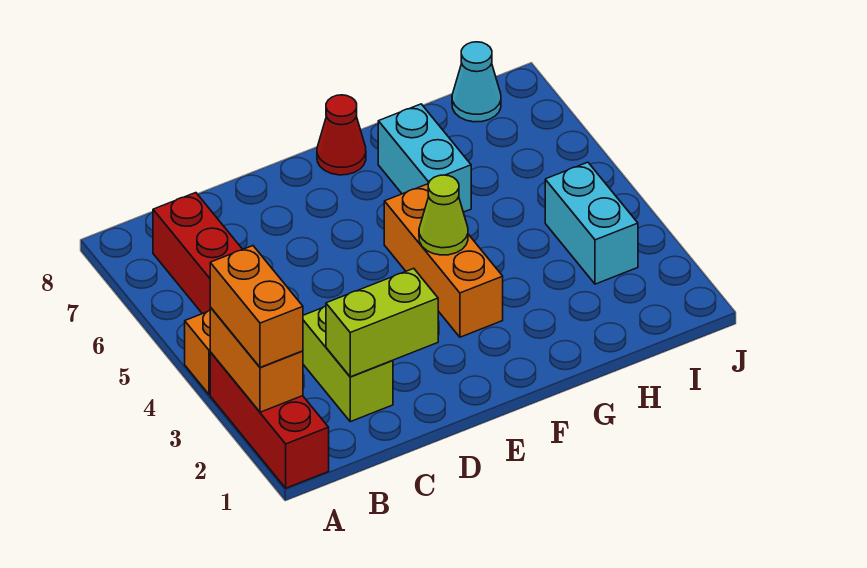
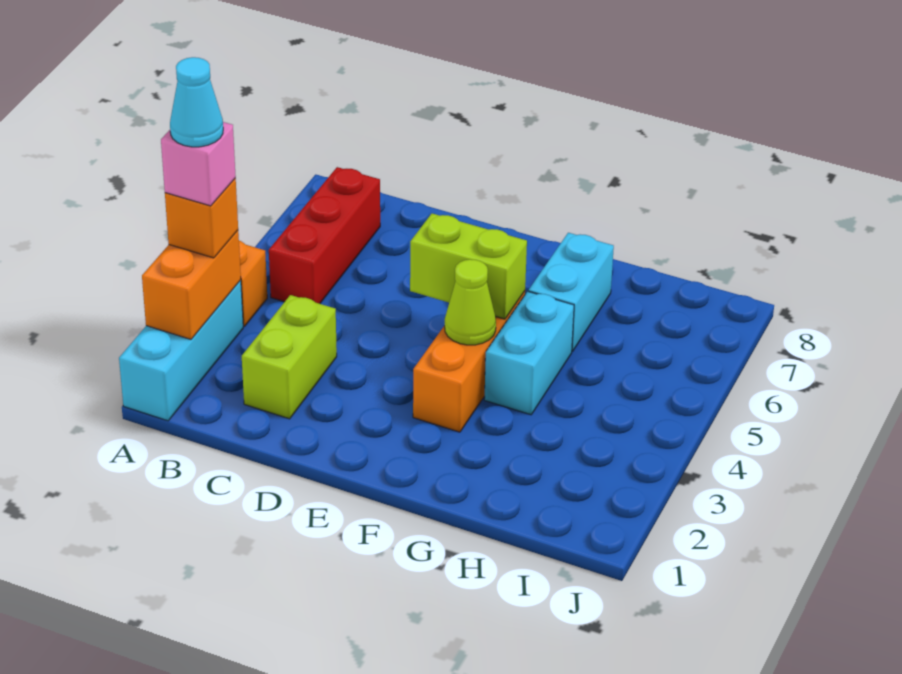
red brick A1:A3 level 1 -> cyan brick A1:A3 level 1
orange brick A2:A3 level 3 -> orange brick A3 level 3
none -> pink brick A3 level 4
lime brick C2:D2 level 2 -> lime brick E5:F5 level 2
red cone F8 level 1 -> none
cyan brick I3:I4 level 1 -> cyan brick G4:G5 level 1
cyan cone I8 level 1 -> cyan cone A3 level 5

